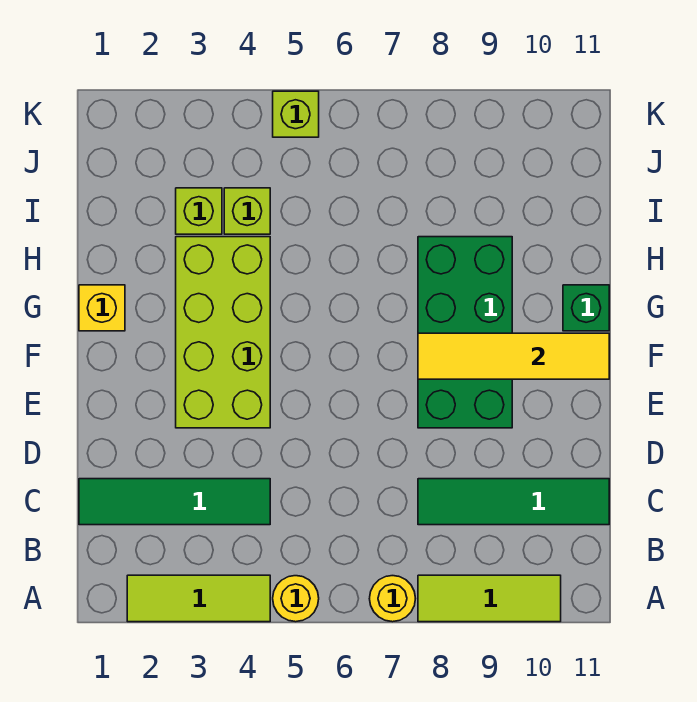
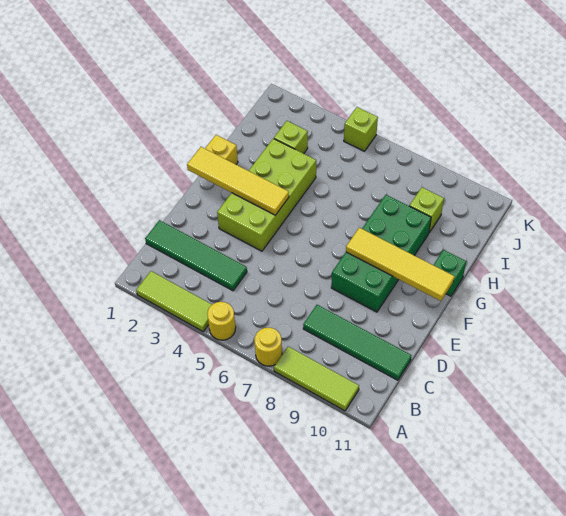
none -> yellow tile F1:F4 level 2
lime brick I4 level 1 -> lime brick I9 level 1

